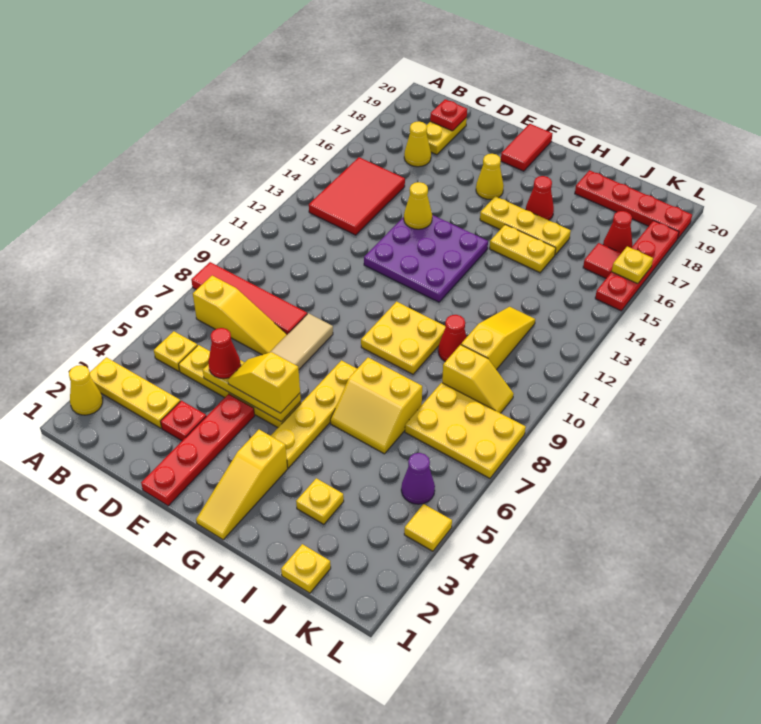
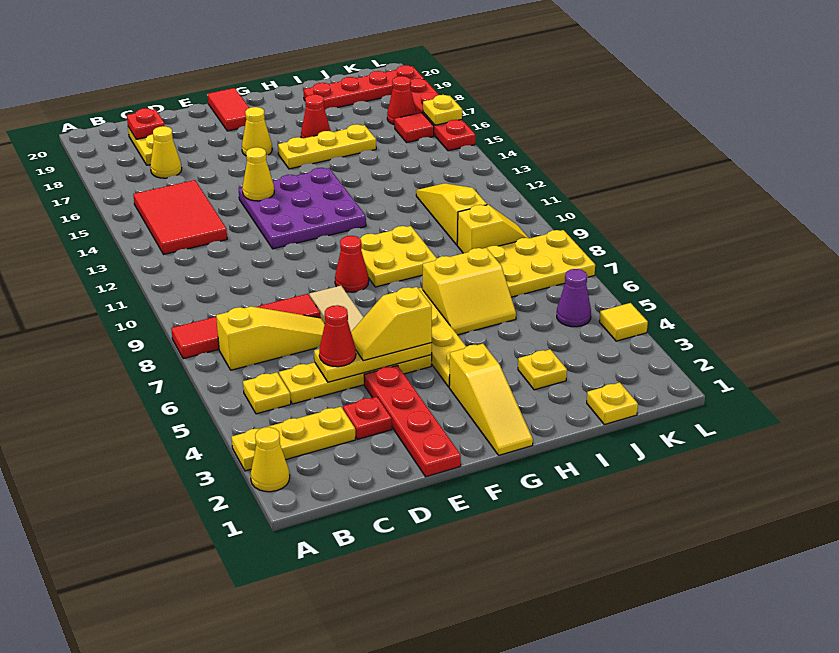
yellow plate H15:I15 level 1 -> none
red cone I10 level 1 -> red cone F9 level 1

